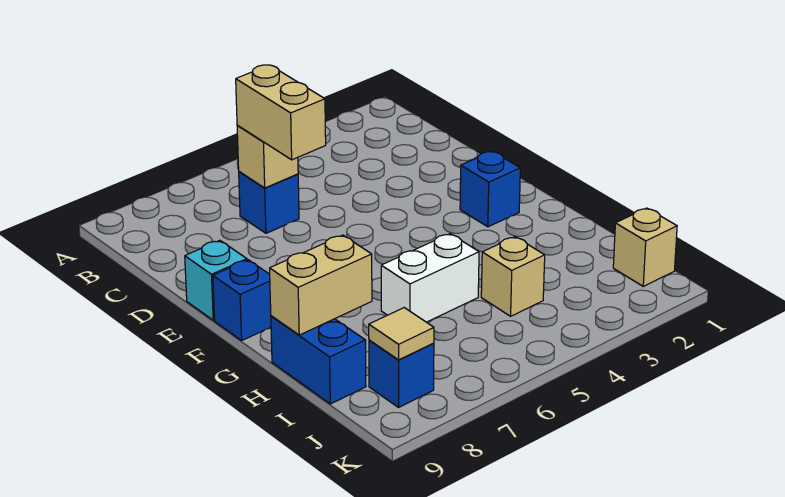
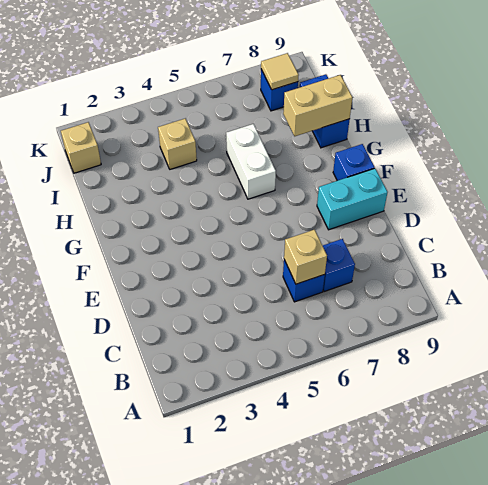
tan brick C6:D6 level 3 -> none
cyan brick E9 level 1 -> cyan brick E8:E9 level 1
blue brick F2 level 1 -> blue brick C7 level 1
white brick H5:H6 level 1 -> white brick G6:H6 level 1

